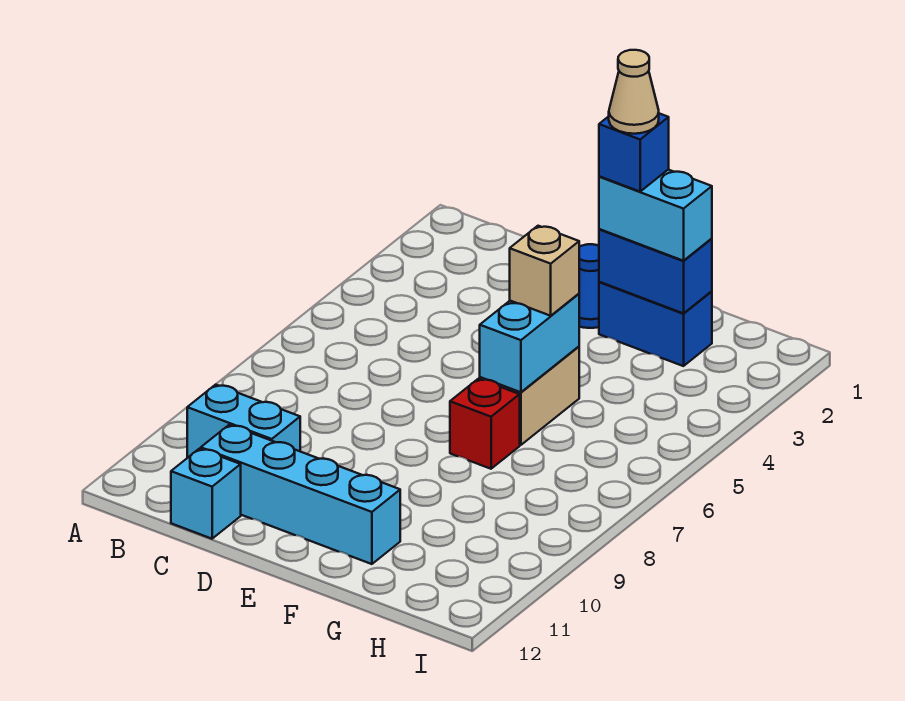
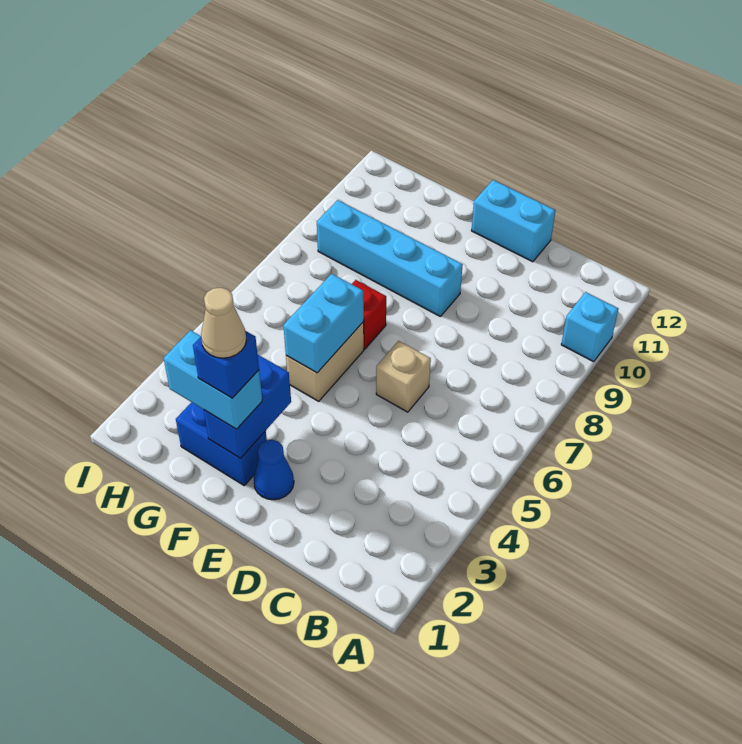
cyan brick B10:C10 level 1 -> cyan brick D12:E12 level 1
cyan brick C11:F11 level 1 -> cyan brick E9:H9 level 1
cyan brick C12 level 1 -> cyan brick A10 level 1
blue brick F2:G2 level 2 -> blue brick F2:F3 level 2
tan brick F5 level 3 -> tan brick D6 level 1

